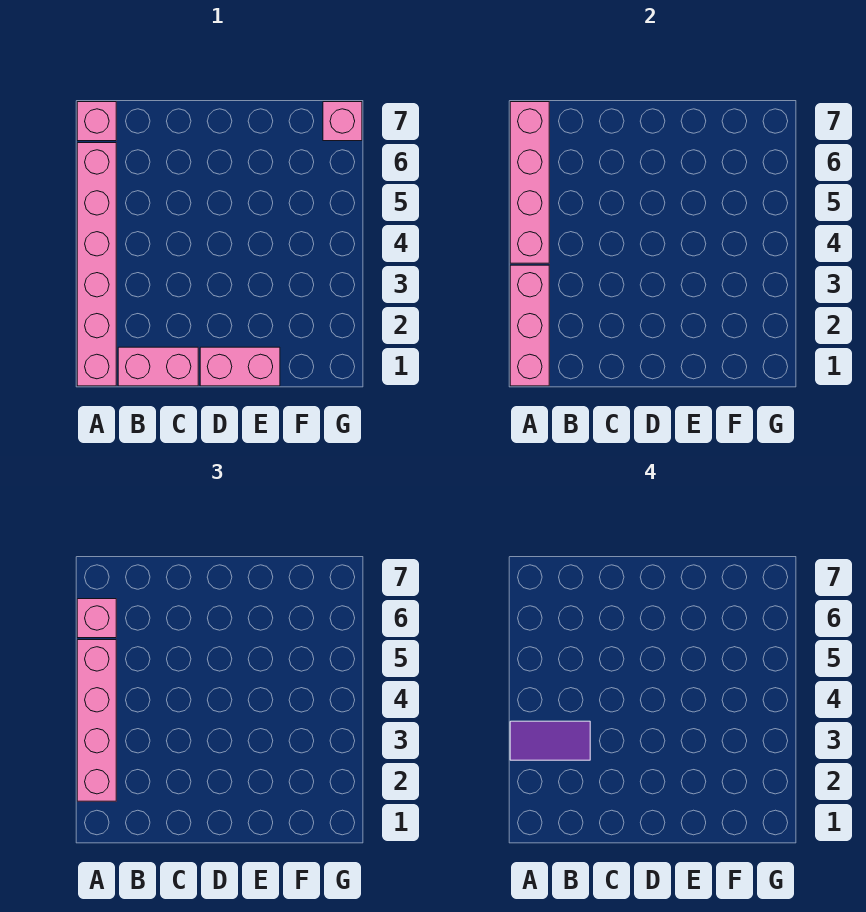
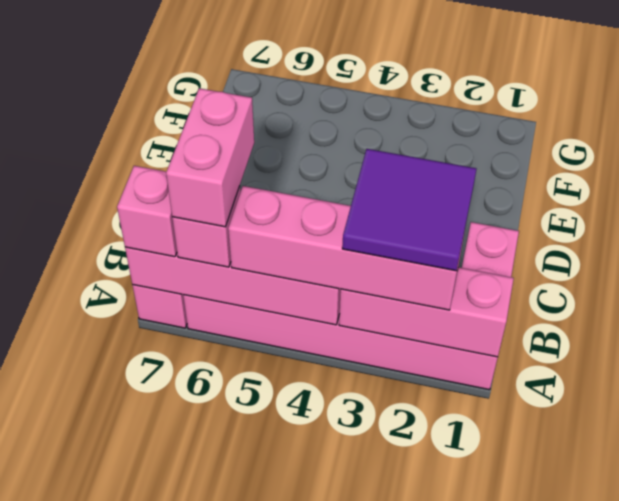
purple tile A3:B3 level 4 -> purple tile A2:B3 level 4
pink brick D1:E1 level 1 -> pink brick A6:B6 level 4
pink brick G7 level 1 -> pink brick A7 level 3

